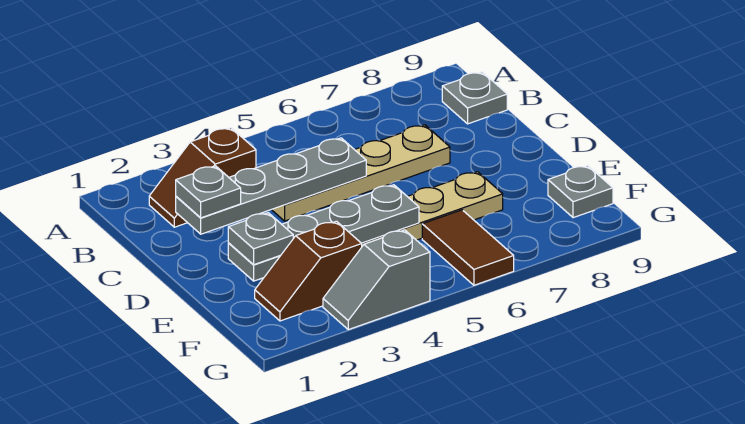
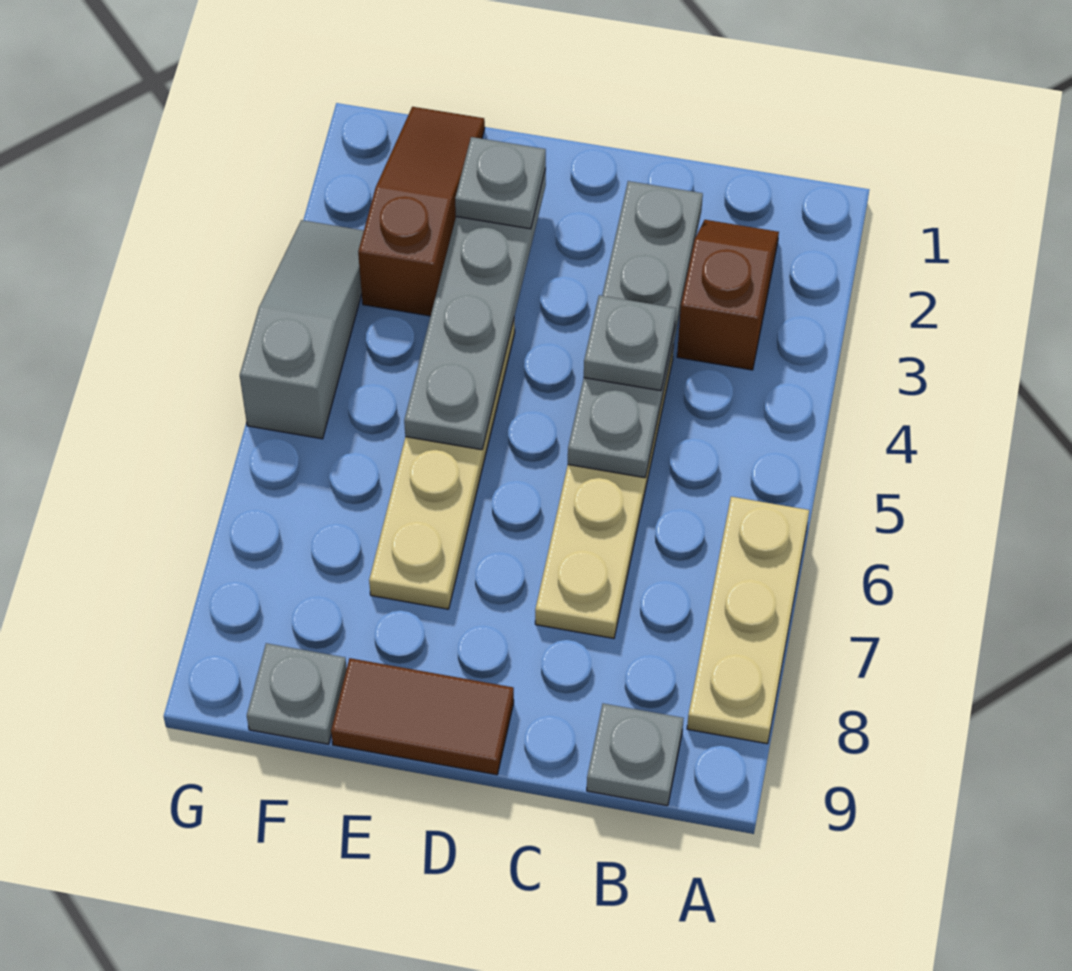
none -> tan plate A6:A8 level 1
grey plate C2 level 3 -> grey plate C4 level 3
brown slope F2:F3 level 1 top 3 -> brown slope F1:F3 level 1 top 3
brown tile F6:G6 level 1 -> brown tile D9:E9 level 1
grey slope G3:G4 level 1 top 4 -> grey slope G3:G5 level 1 top 5

